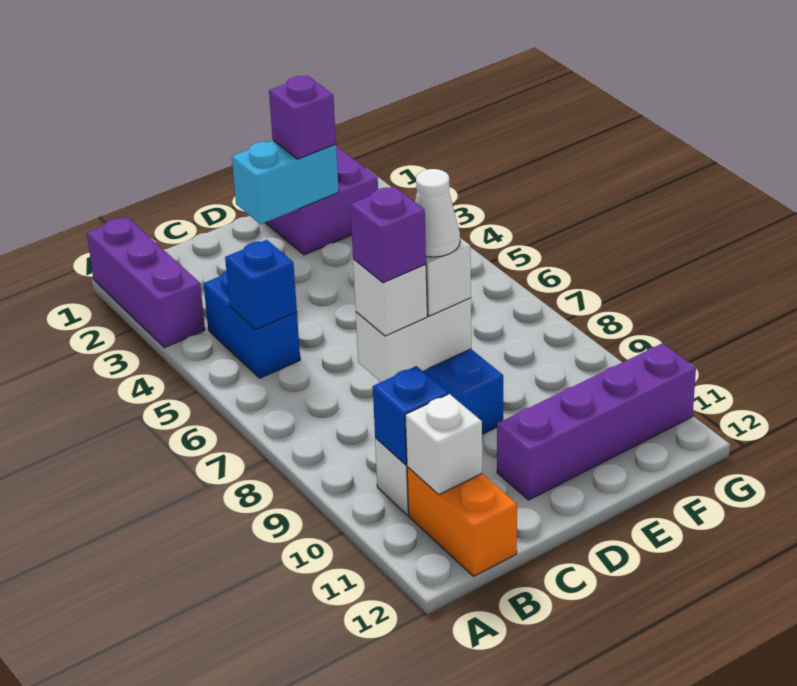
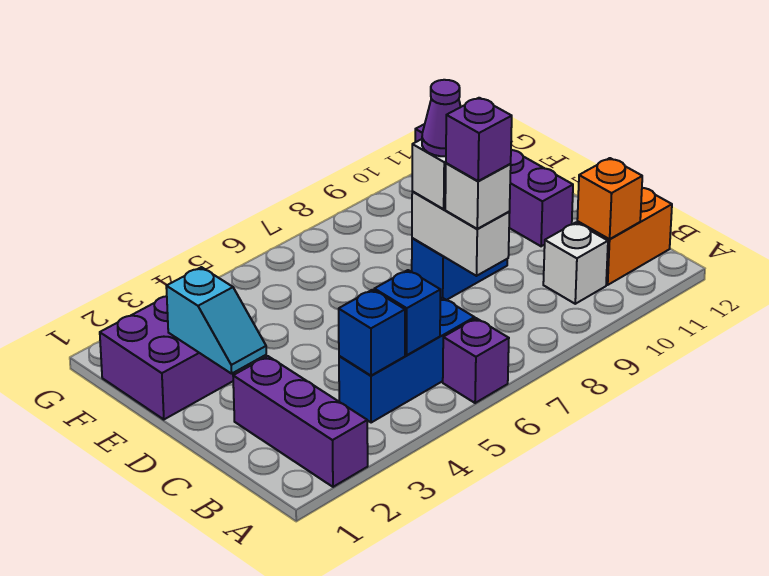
purple brick A1:A3 level 1 -> purple brick A2:C2 level 1
blue brick B4:B5 level 1 -> blue brick B4:B6 level 1
blue brick B10 level 2 -> blue brick B4 level 2
white brick B11 level 2 -> orange brick B11 level 2
cyan brick D2:E2 level 2 -> cyan slope D2:E2 level 2 top E
white cone D8 level 4 -> purple cone D8 level 4
purple brick E2 level 3 -> purple brick A6 level 1

